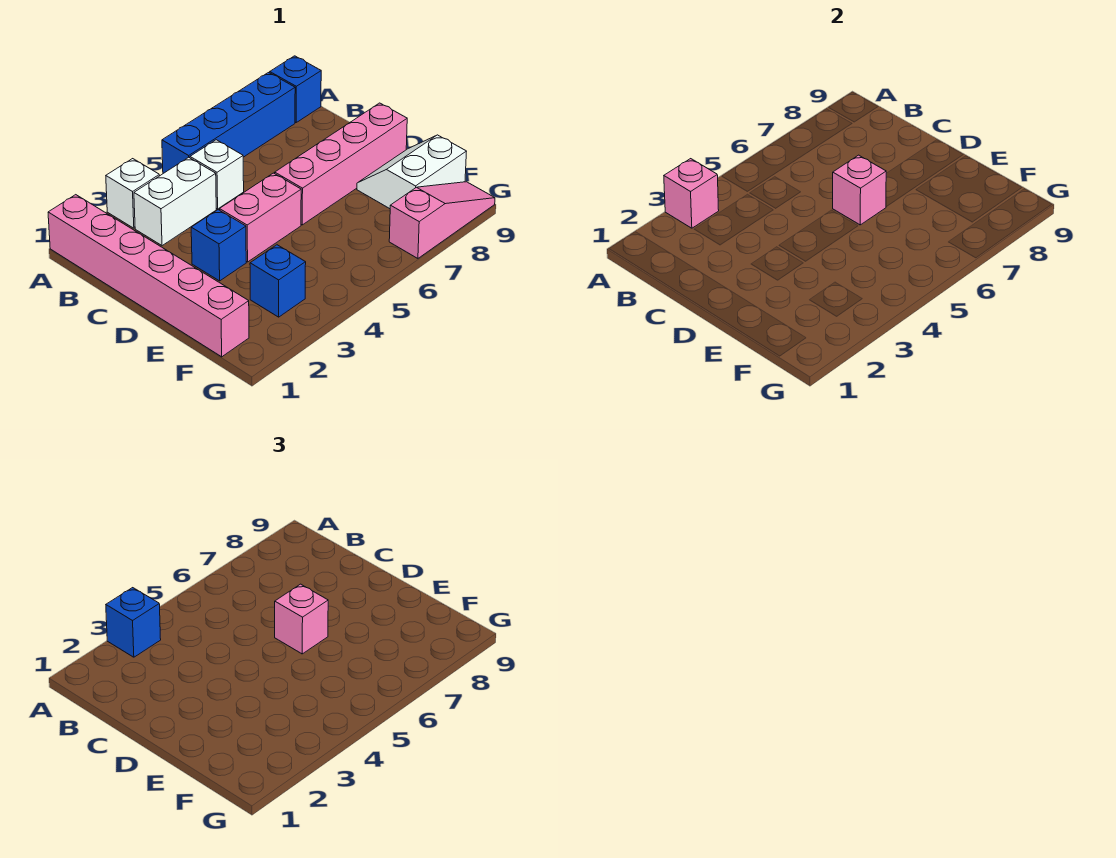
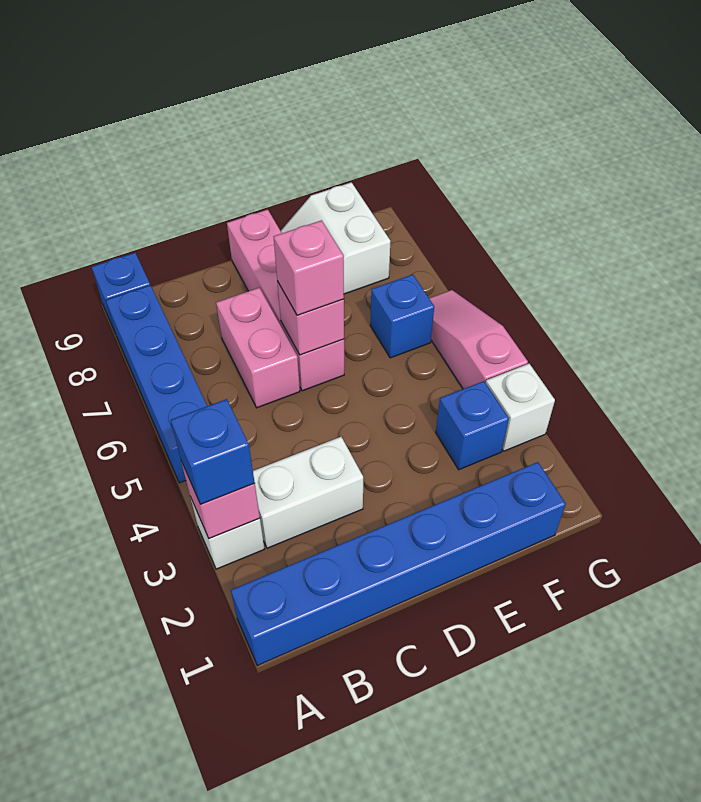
pink brick A1:F1 level 1 -> blue brick A1:F1 level 1
white brick B3:B4 level 1 -> white brick B3:C3 level 1
white brick B5 level 1 -> white brick G3 level 1
blue brick D3 level 1 -> blue brick F6 level 1
pink brick D4:D5 level 1 -> pink brick C6:C7 level 1
pink slope G7:G9 level 1 top 7 -> pink slope G4:G6 level 1 top 4

